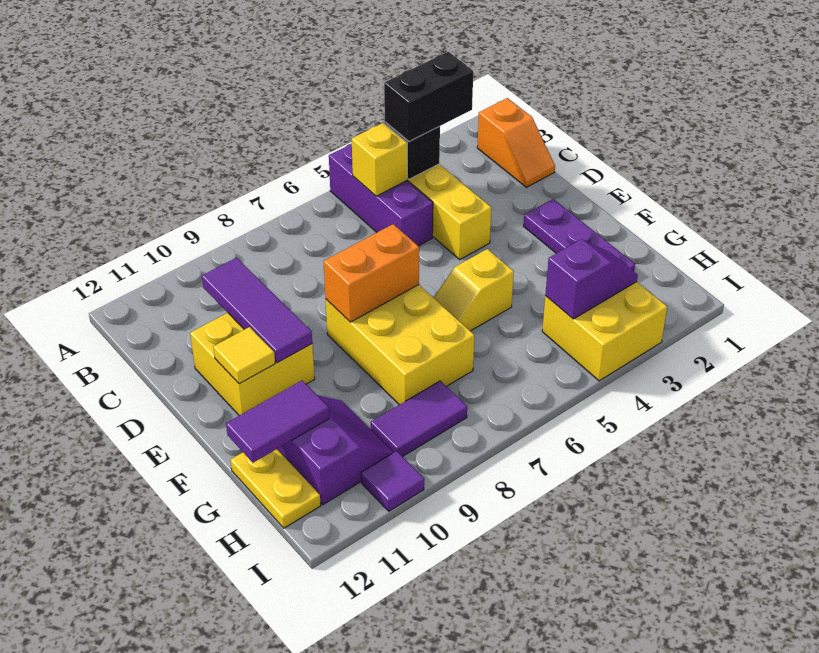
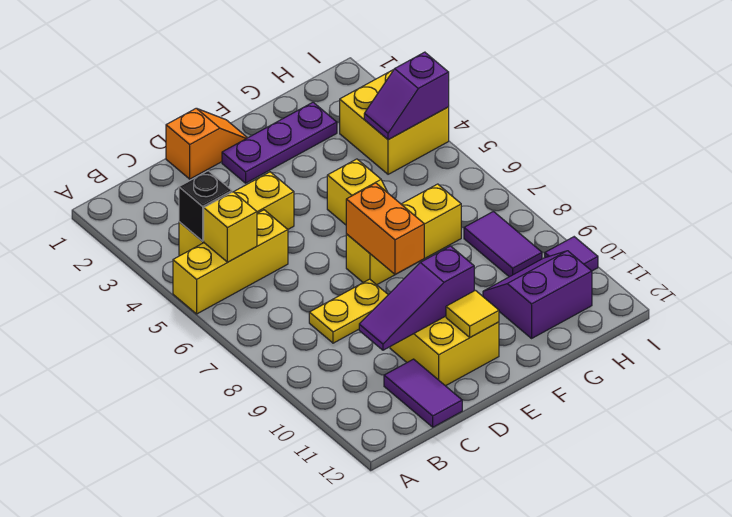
purple brick A5:C5 level 1 -> yellow brick A5:C5 level 1
orange slope B1:C1 level 1 top B -> orange slope D1:E1 level 1 top D
black brick B3:B4 level 3 -> none
purple tile C10:E10 level 2 -> purple slope C10:E10 level 2 top E
yellow brick E7:G8 level 1 -> yellow brick E7:G7 level 1
purple tile G11:G12 level 2 -> purple tile C11:C12 level 1
yellow plate G12:H12 level 1 -> yellow plate C8:D8 level 1
purple slope H3:H4 level 2 top 4 -> purple slope H4:I4 level 2 top I

